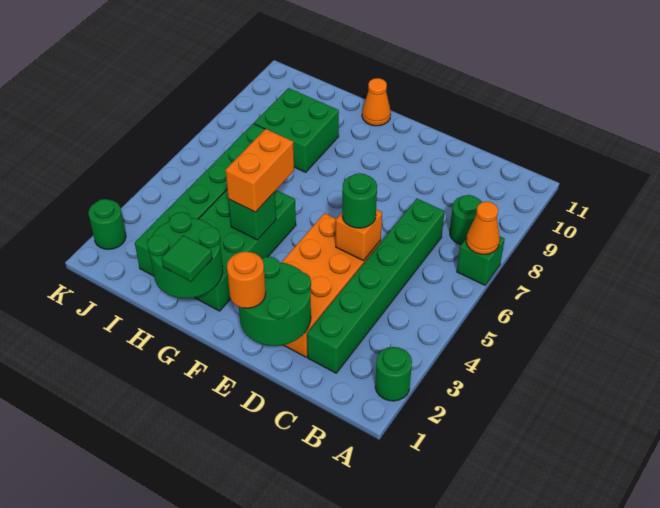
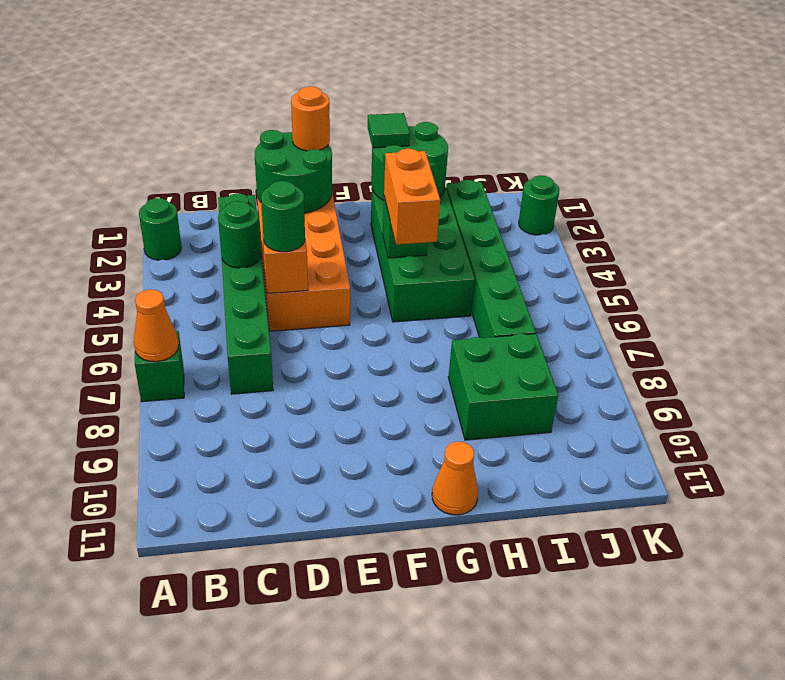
green round brick B8 level 1 -> green round brick C4 level 2

